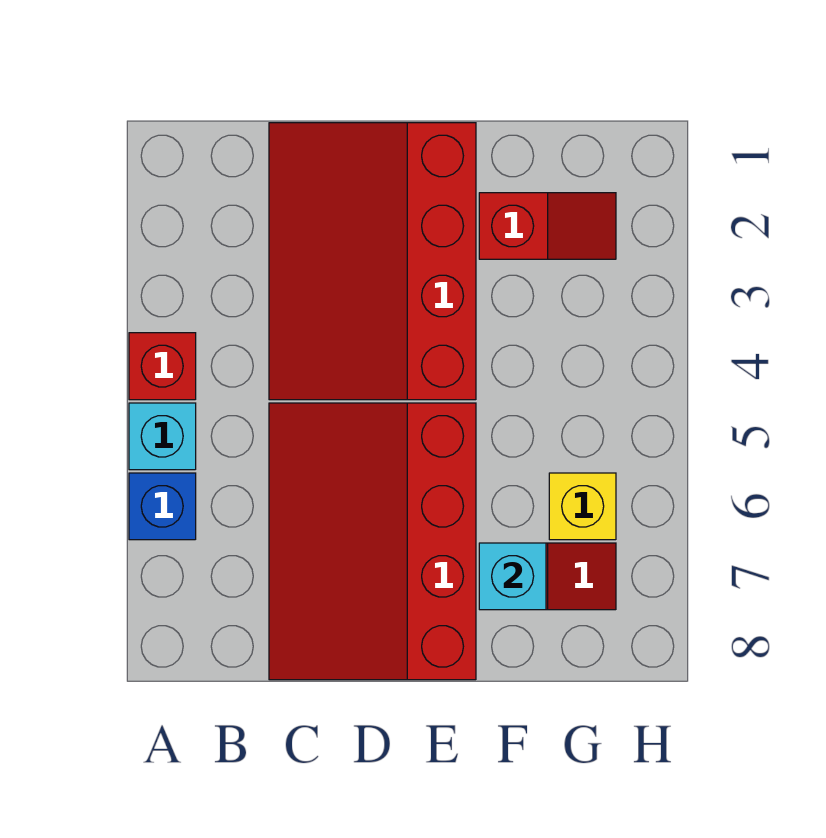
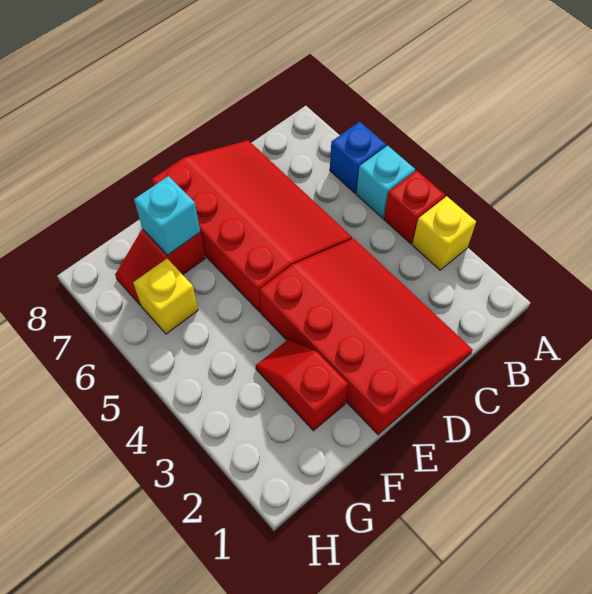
none -> yellow brick A3 level 1
red slope F2:G2 level 1 top F -> red slope F2:F3 level 1 top 2

